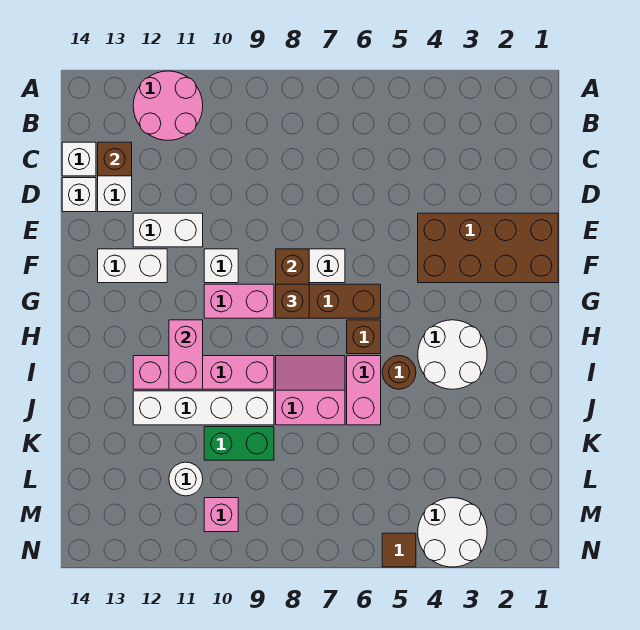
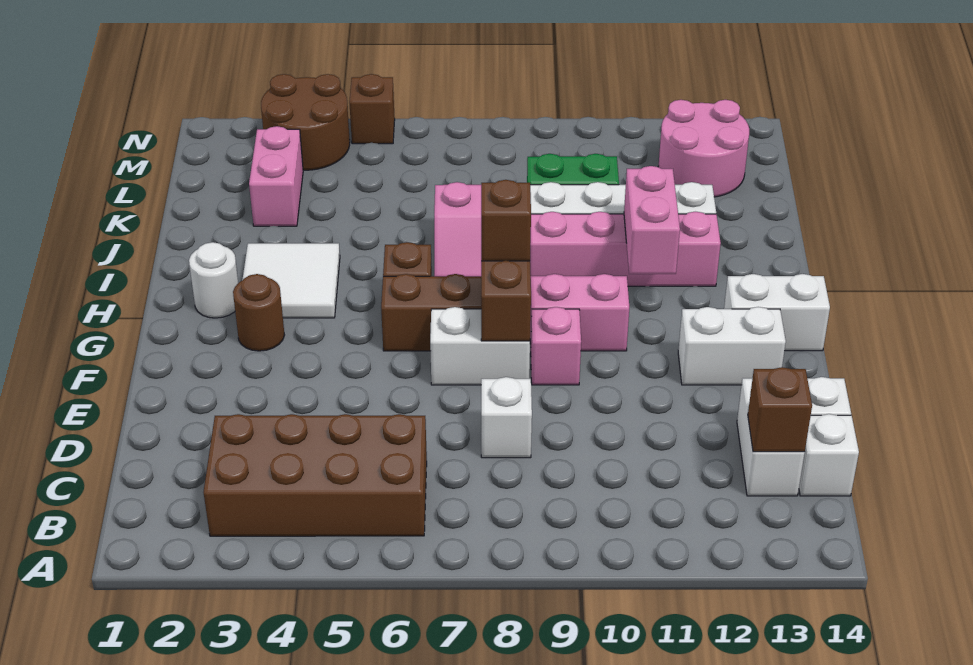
pink round brick A11:B12 level 1 -> pink round brick L12:M13 level 1
brown brick E1:F4 level 1 -> brown brick B3:C6 level 1
white brick E11:E12 level 1 -> white brick G13:G14 level 1
white brick F10 level 1 -> white brick D8 level 1
white round brick H3:I4 level 1 -> white tile H3:I4 level 1
brown round brick I5 level 1 -> brown round brick G3 level 1
pink brick I6:J6 level 1 -> pink brick K3:L3 level 1
white round brick L11 level 1 -> white round brick H2 level 1
white round brick M3:N4 level 1 -> brown round brick M3:N4 level 1
pink brick M10 level 1 -> pink brick F9 level 1
brown tile N5 level 1 -> brown brick N5 level 1

